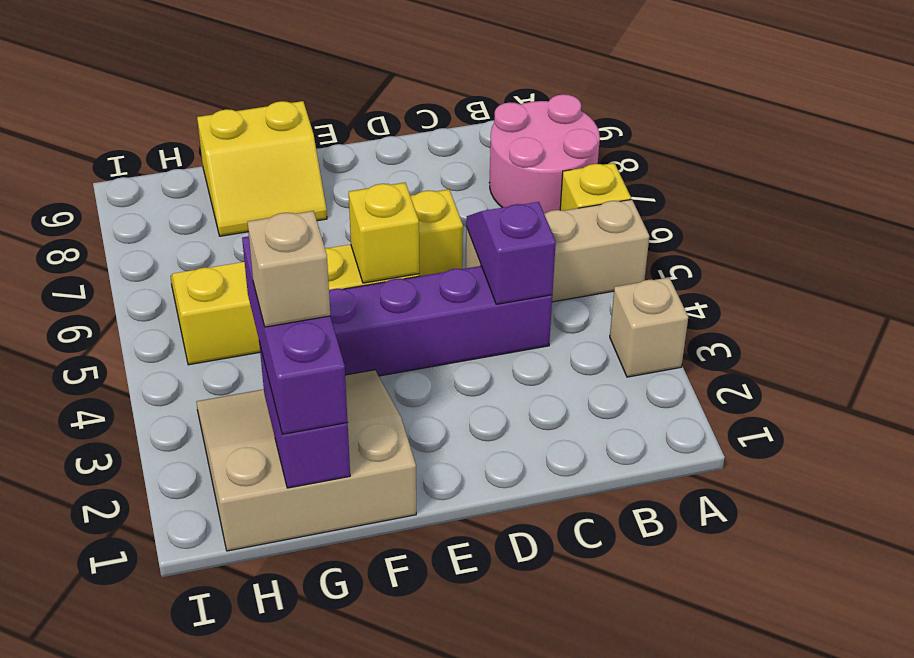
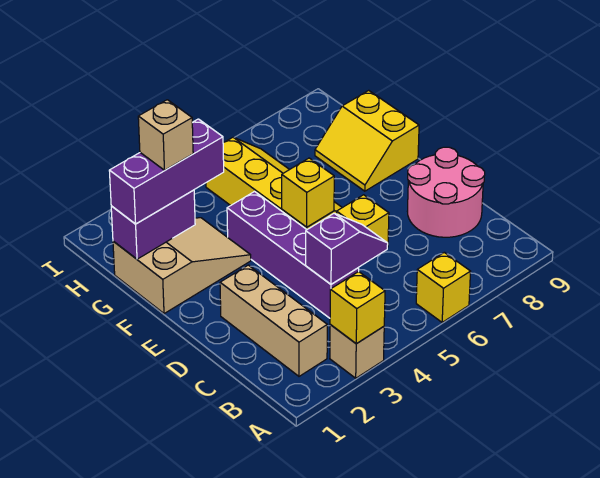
none -> yellow brick A3 level 2
tan brick A5:C5 level 1 -> tan brick B2:D2 level 1
pink round brick A7:B8 level 1 -> pink round brick C8:D9 level 1
tan slope F1:H3 level 1 top 1 -> tan slope F1:G3 level 1 top 1

